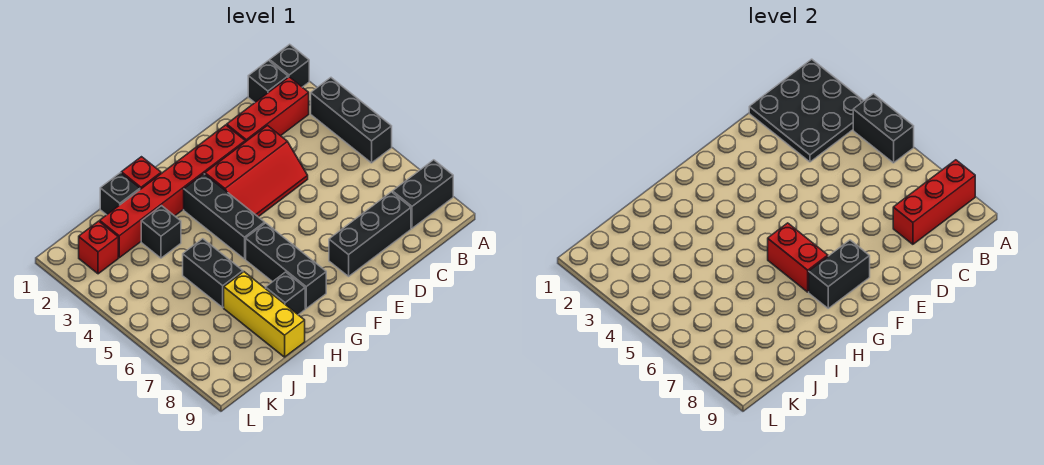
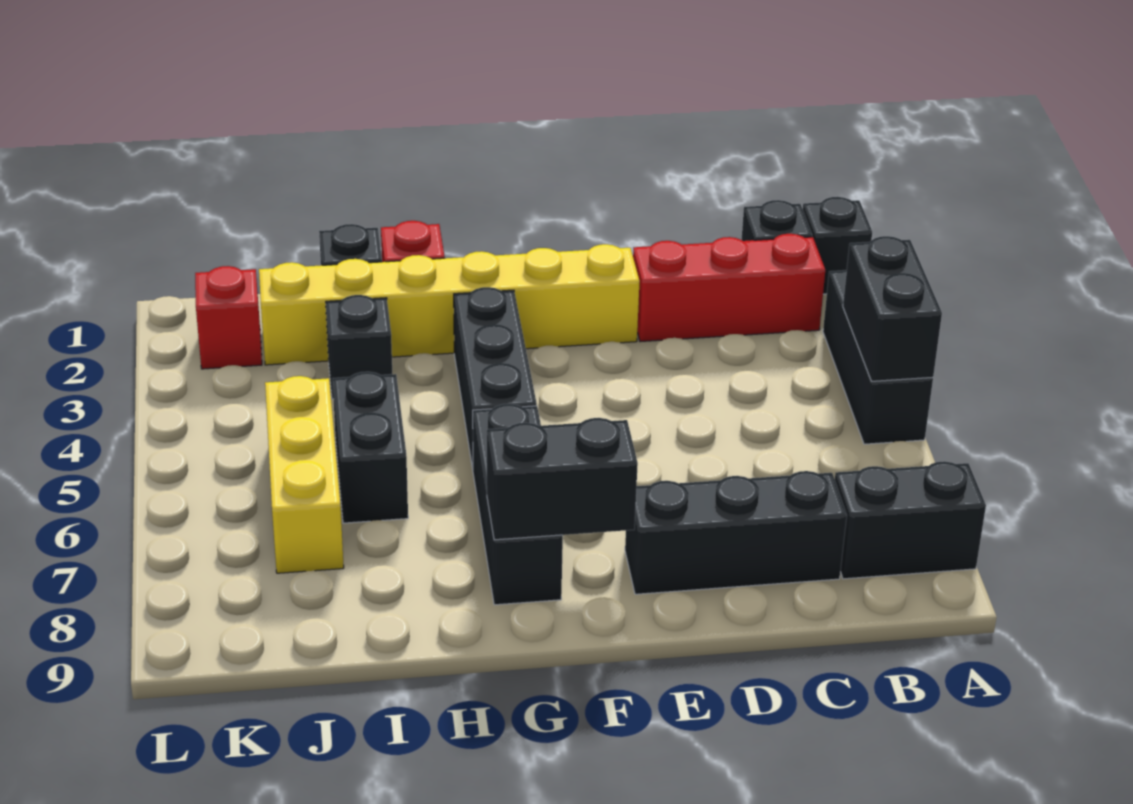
black plate A1:C3 level 2 -> none
red brick A8:C8 level 2 -> none
red slope D3:F4 level 1 top 3 -> none
red brick E2:J2 level 1 -> yellow brick E2:J2 level 1
red brick G6:G7 level 2 -> none
black brick H8 level 1 -> none
yellow brick I7:I9 level 1 -> yellow brick J5:J7 level 1

